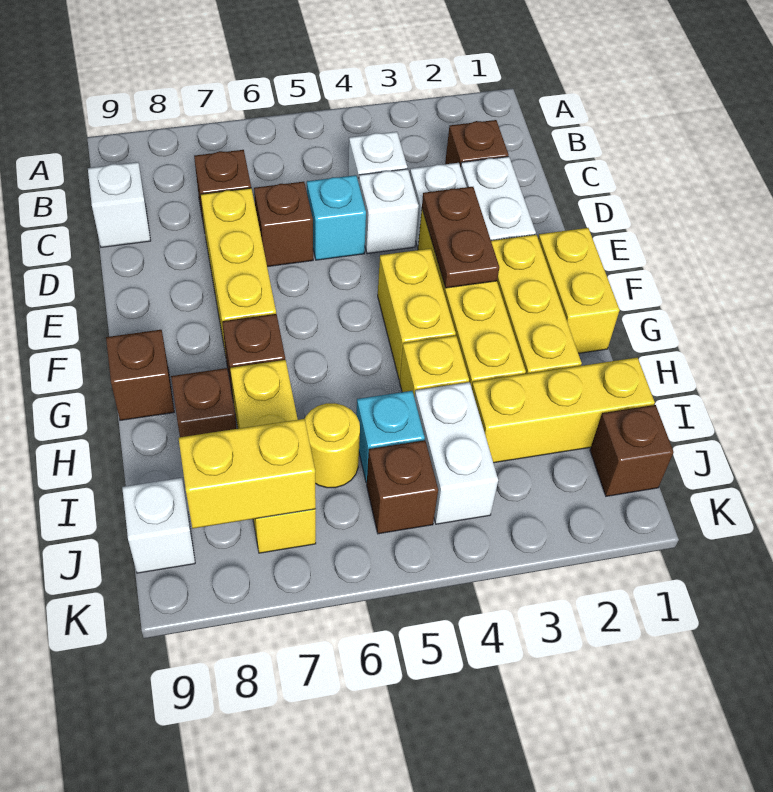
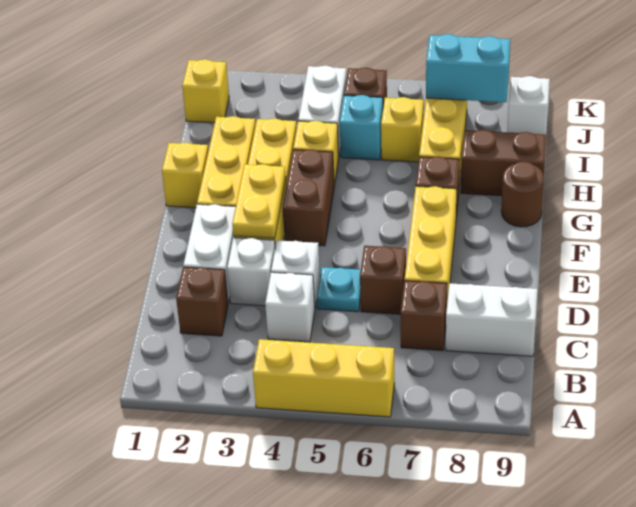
white brick C9 level 1 -> white brick C8:C9 level 1
cyan brick D5 level 1 -> cyan plate D5 level 1
brown plate E3:F3 level 2 -> yellow plate E3:F3 level 2
yellow brick F1:G1 level 1 -> yellow brick G1 level 1
yellow brick F4:G4 level 1 -> brown brick F4:G4 level 1
brown brick G9 level 1 -> brown round brick G9 level 1
brown brick H8 level 1 -> brown brick H8:H9 level 1
yellow brick I1:I3 level 1 -> yellow brick A4:A6 level 1
yellow round brick I6 level 1 -> yellow brick I6 level 1
brown brick J1 level 1 -> yellow brick J1 level 1
yellow brick J7:J8 level 2 -> cyan brick J7:J8 level 2

